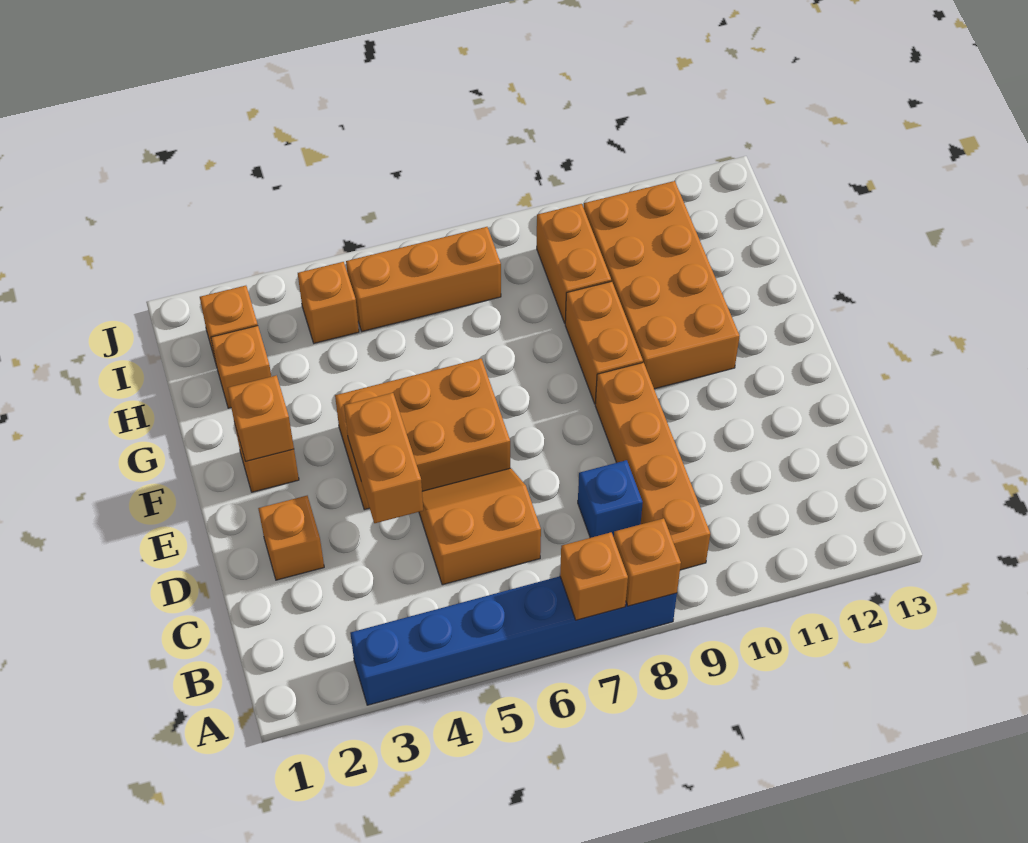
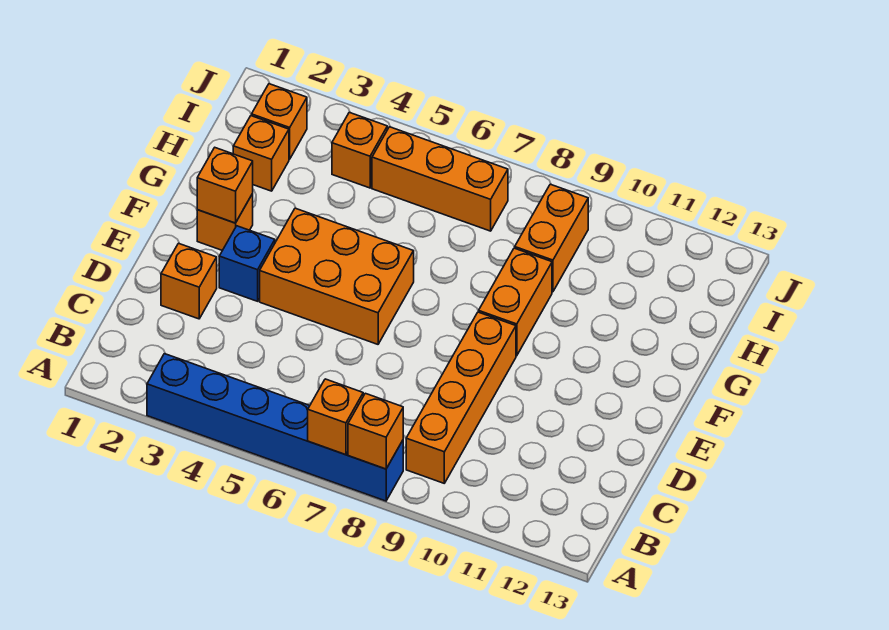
orange slope C5:D6 level 1 top C -> none
blue brick C8 level 1 -> blue brick E3 level 1
orange brick D4:E4 level 2 -> none
orange brick F10:I11 level 1 -> none

